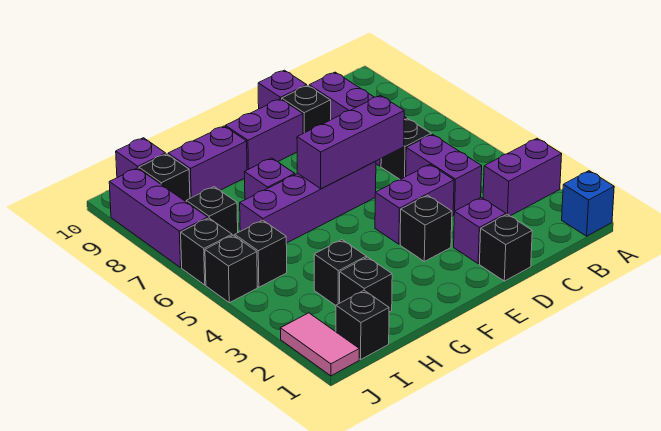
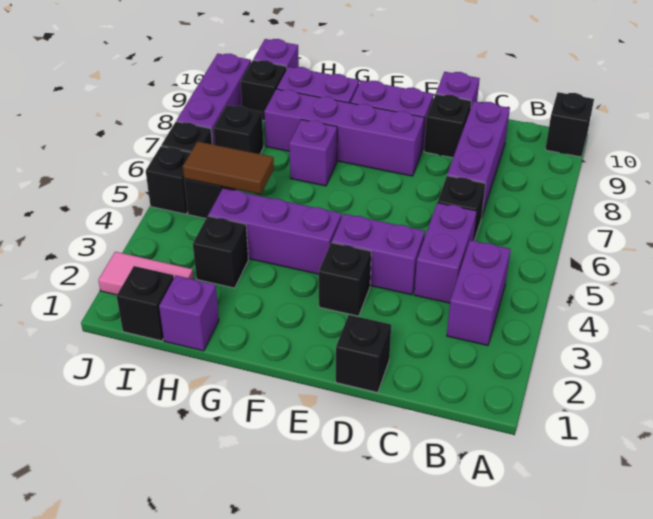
blue brick A1 level 1 -> none
purple brick A3:B3 level 1 -> purple brick B3:B4 level 1
purple brick D2 level 1 -> purple brick H1 level 1
purple brick D6:F6 level 2 -> purple brick F4:H4 level 1
purple brick E6:H6 level 1 -> purple brick E8:H8 level 1
black brick H2 level 1 -> black brick A10 level 1
none -> brown tile H5:I5 level 2
pink tile J1:J2 level 1 -> pink tile I2:J2 level 1

